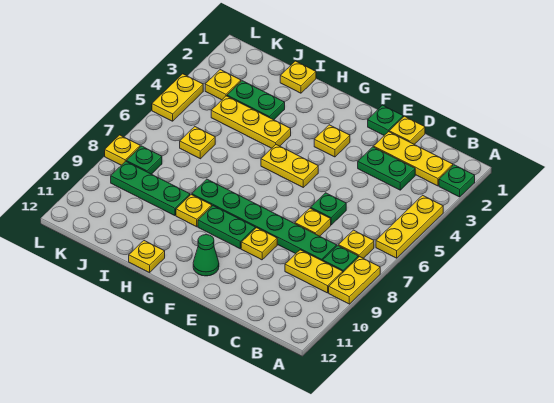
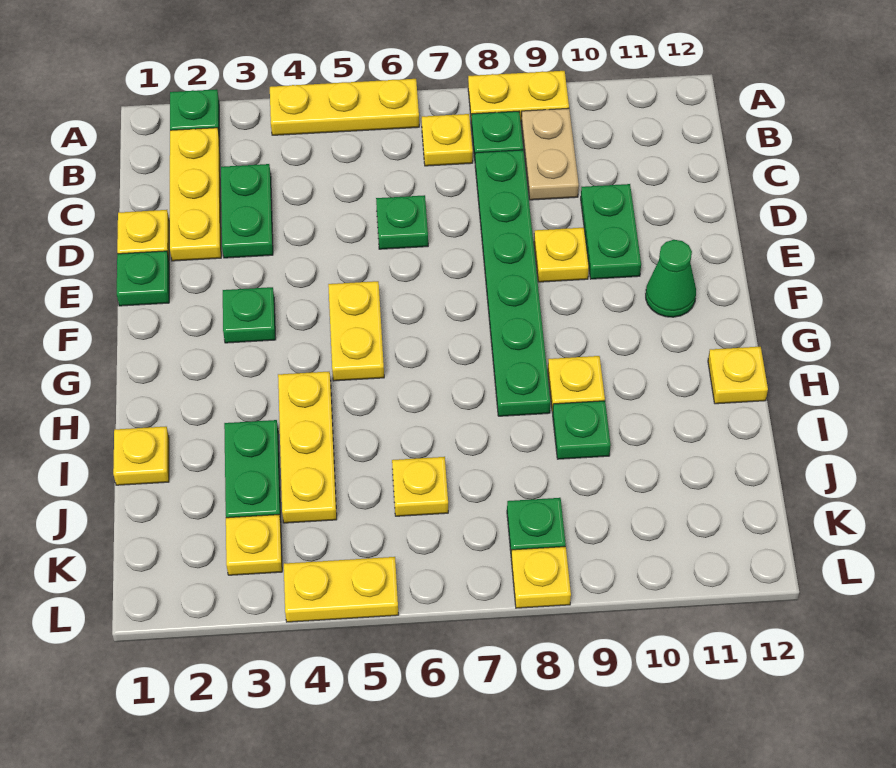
yellow plate B9:C9 level 1 -> tan plate B9:C9 level 1
yellow plate D7 level 1 -> none
yellow plate F3 level 1 -> green plate F3 level 1
green plate F9:G9 level 1 -> green plate D10:E10 level 1
green plate I9:K9 level 1 -> green plate I9 level 1

